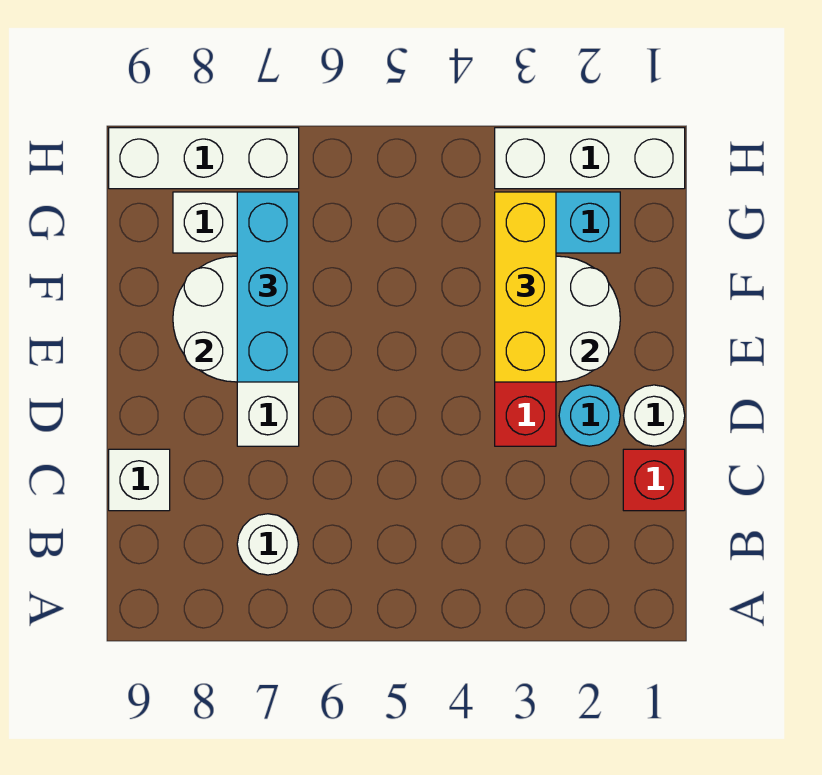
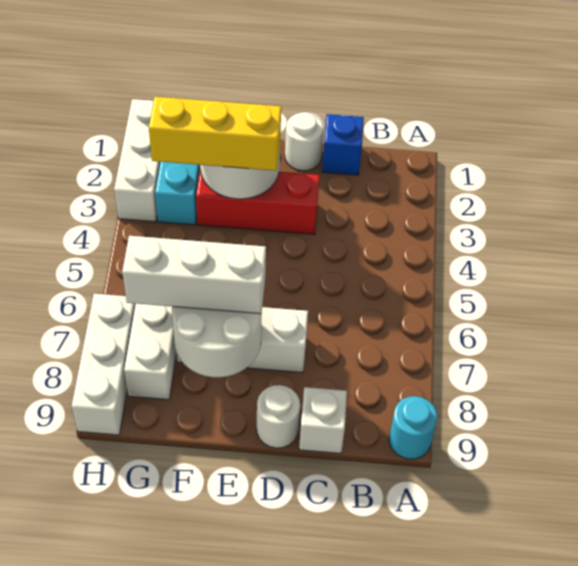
white round brick B7 level 1 -> white round brick D9 level 1
red brick C1 level 1 -> blue brick C1 level 1
cyan round brick D2 level 1 -> cyan round brick A9 level 1
cyan brick E7:G7 level 3 -> white brick E7:G7 level 3

